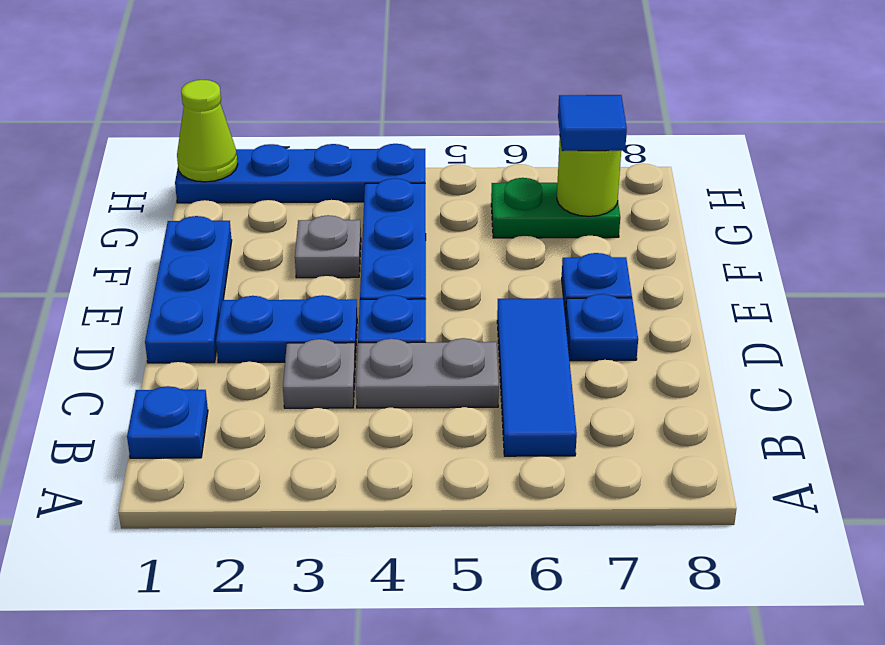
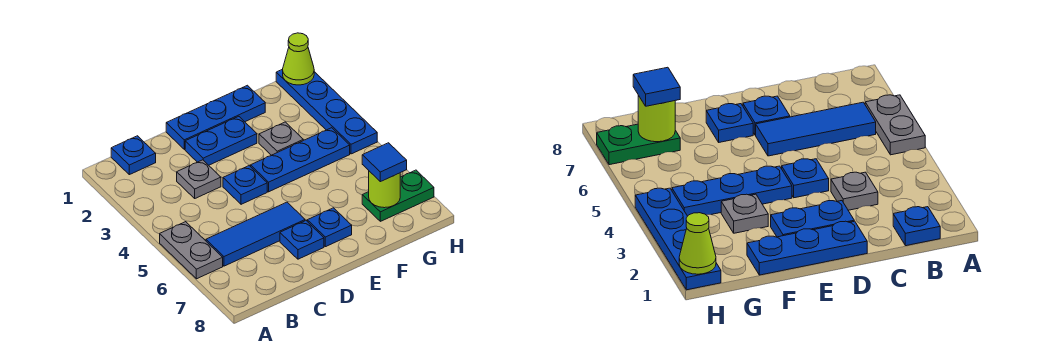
grey plate C4:C5 level 1 -> grey plate A5:A6 level 1
blue plate D2:D3 level 1 -> blue plate D2:E2 level 1
green plate G6:G7 level 1 -> green plate G7:H7 level 1

